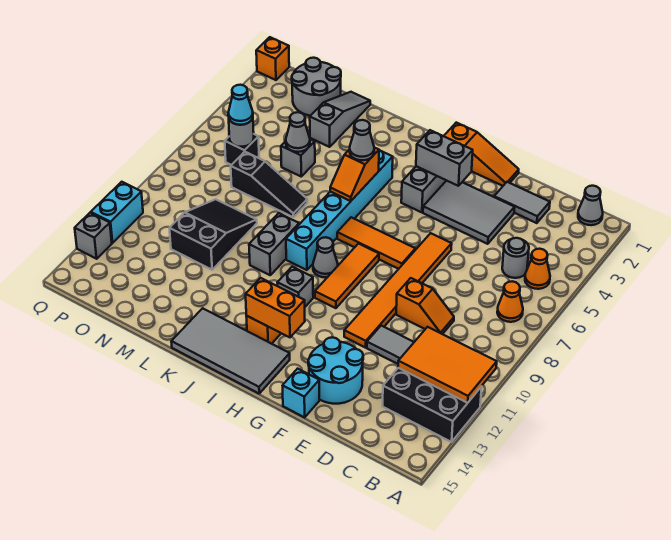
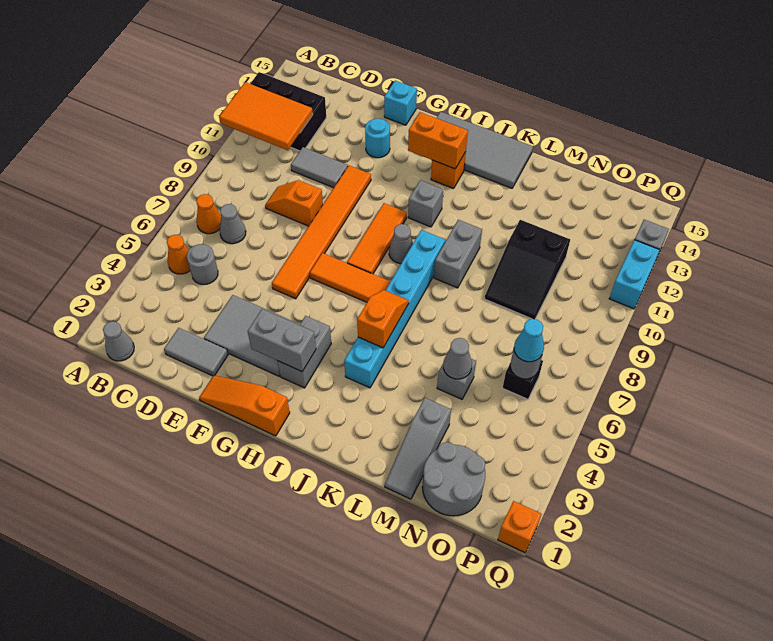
cyan round brick E13:F14 level 1 -> cyan round brick F13 level 1
grey cone J5 level 3 -> grey cone C7 level 1
black slope L7:N7 level 1 top N -> none

